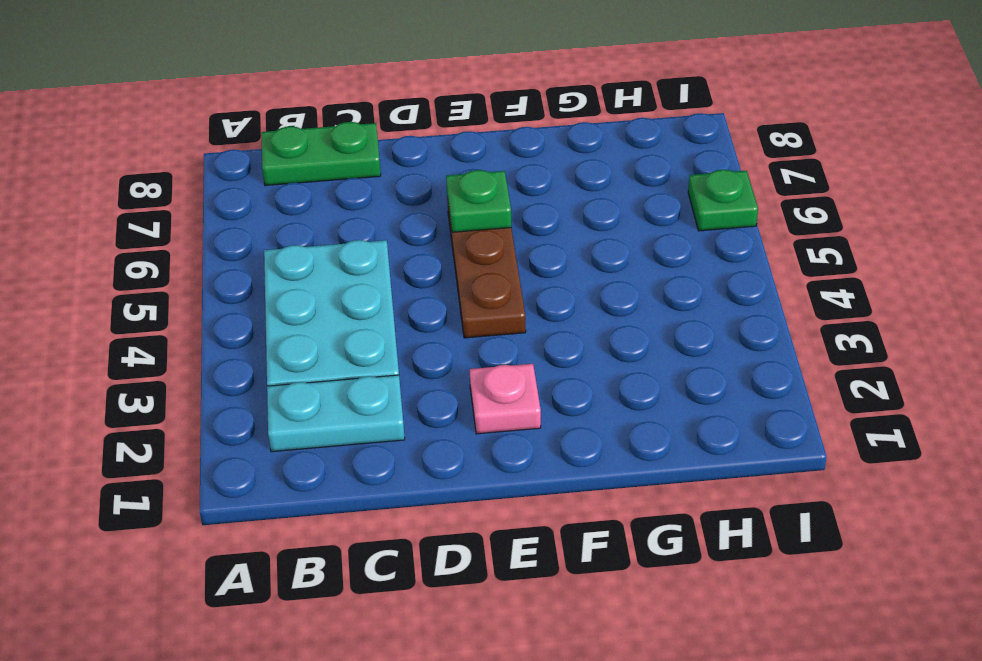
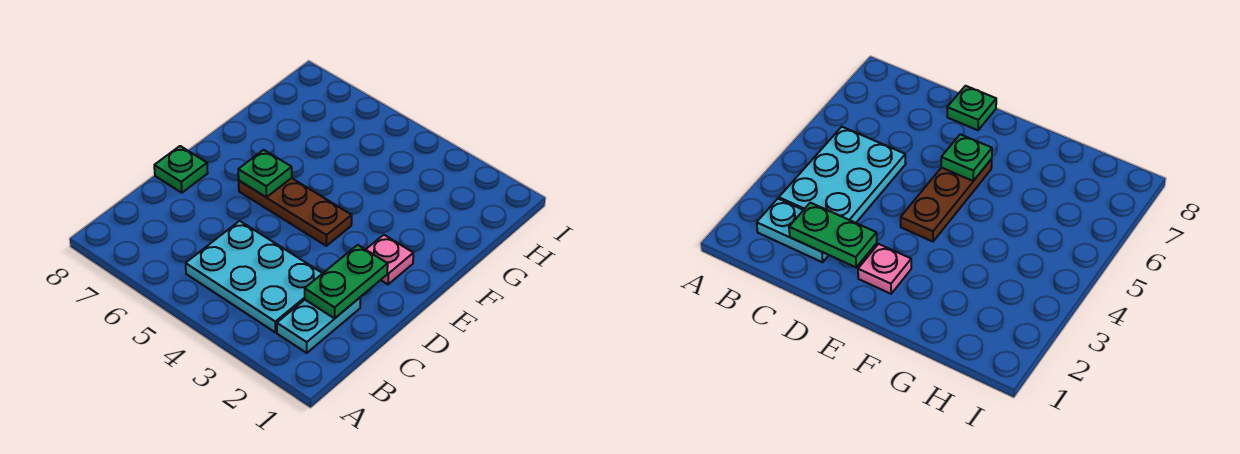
green plate B8:C8 level 1 -> green plate C2:D2 level 2
green plate I6 level 1 -> green plate D8 level 1

